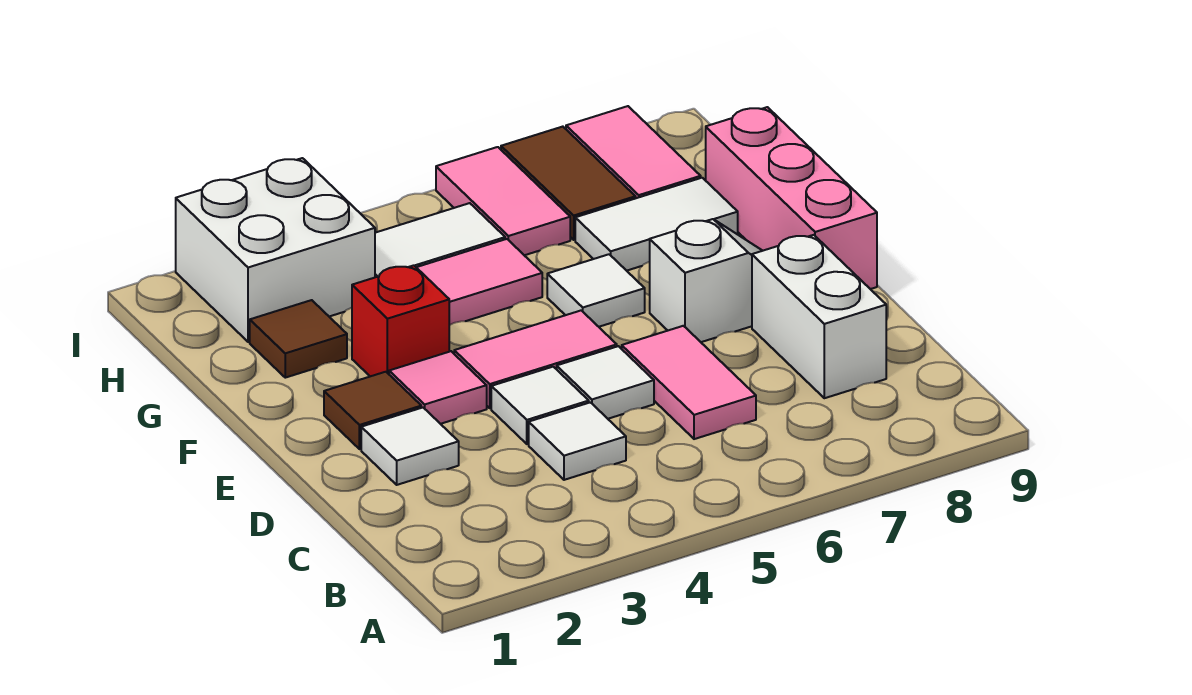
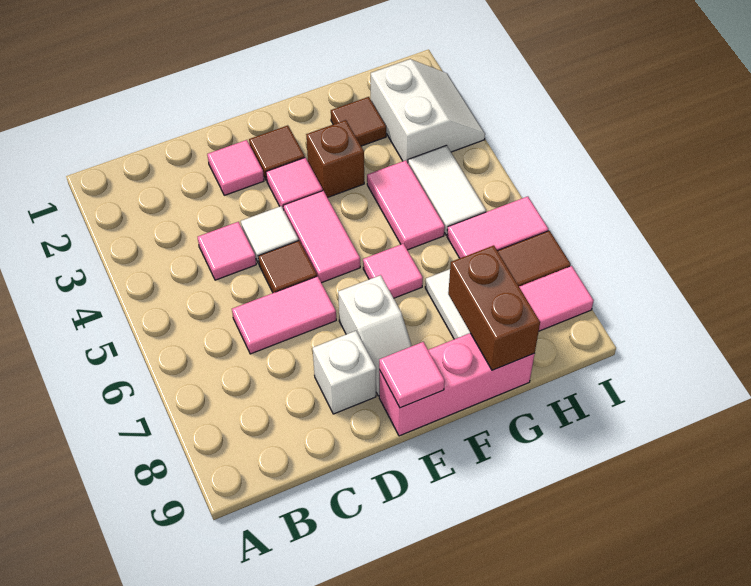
white tile C4 level 1 -> pink tile C4 level 1
white brick C8:D8 level 1 -> white brick D8 level 1
white tile D2 level 1 -> pink tile D2 level 1
white tile D5 level 1 -> brown tile D5 level 1
none -> pink tile E9 level 2
red brick F3 level 1 -> brown brick F3 level 1
white tile F6 level 1 -> pink tile F6 level 1
none -> brown brick G8:G9 level 2
white brick H2:I3 level 1 -> white slope H2:I3 level 1 top H

